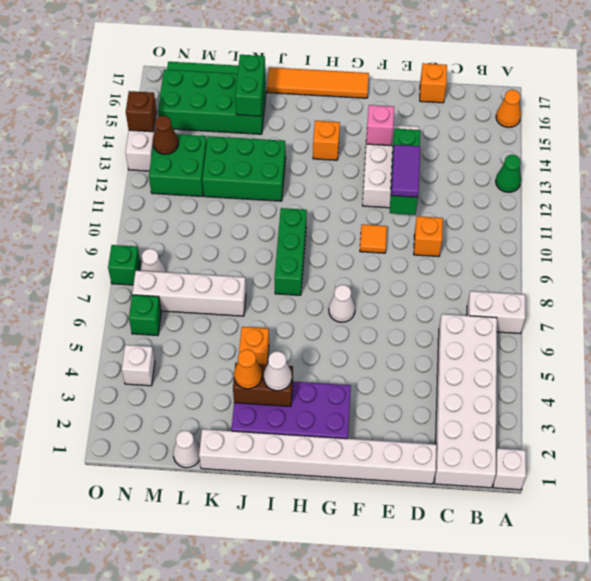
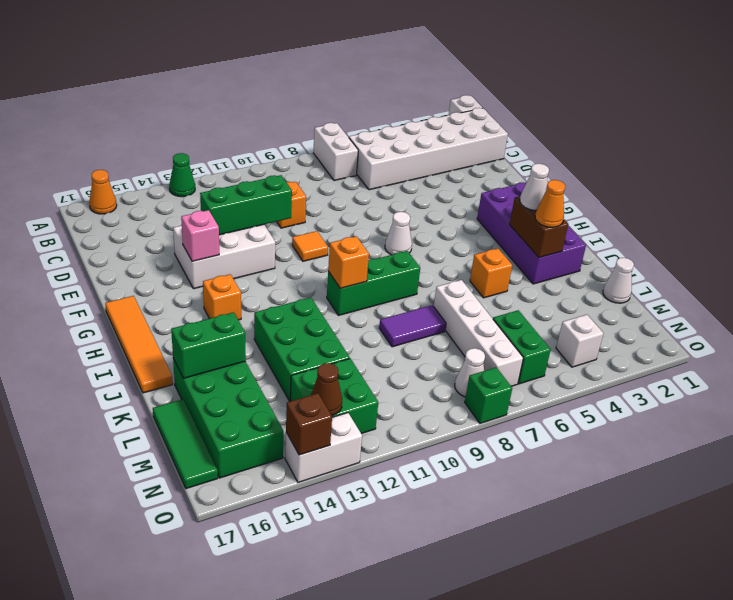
white brick D1:K1 level 1 -> none
orange brick D17 level 1 -> orange brick I10 level 2
purple tile E11:E12 level 3 -> purple tile K8:K9 level 1
green brick N6 level 1 -> green brick M6:N6 level 1

